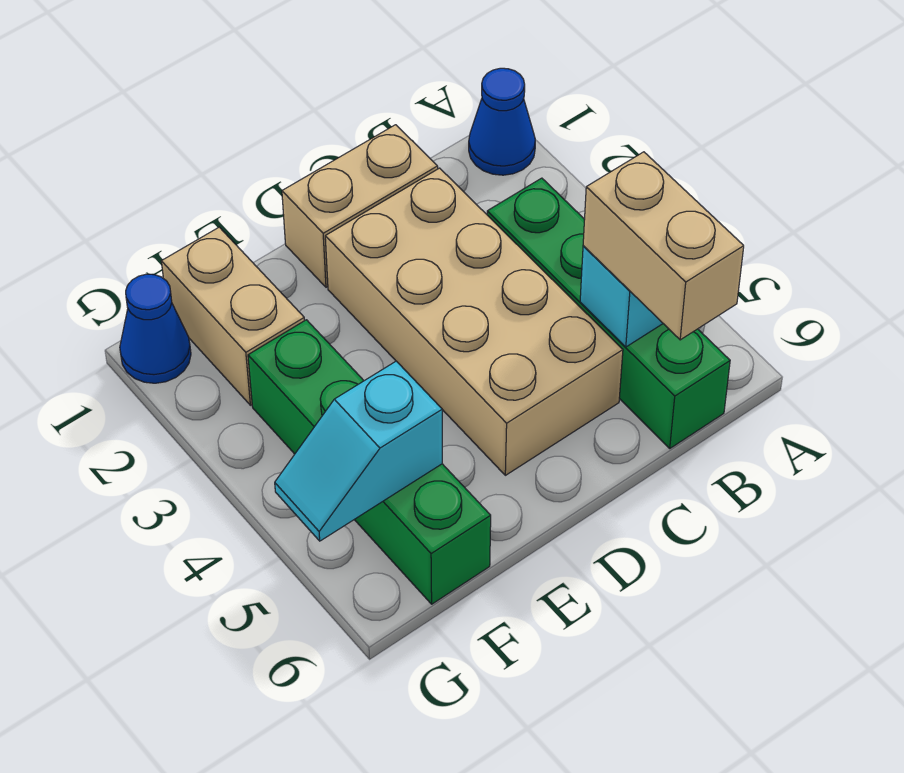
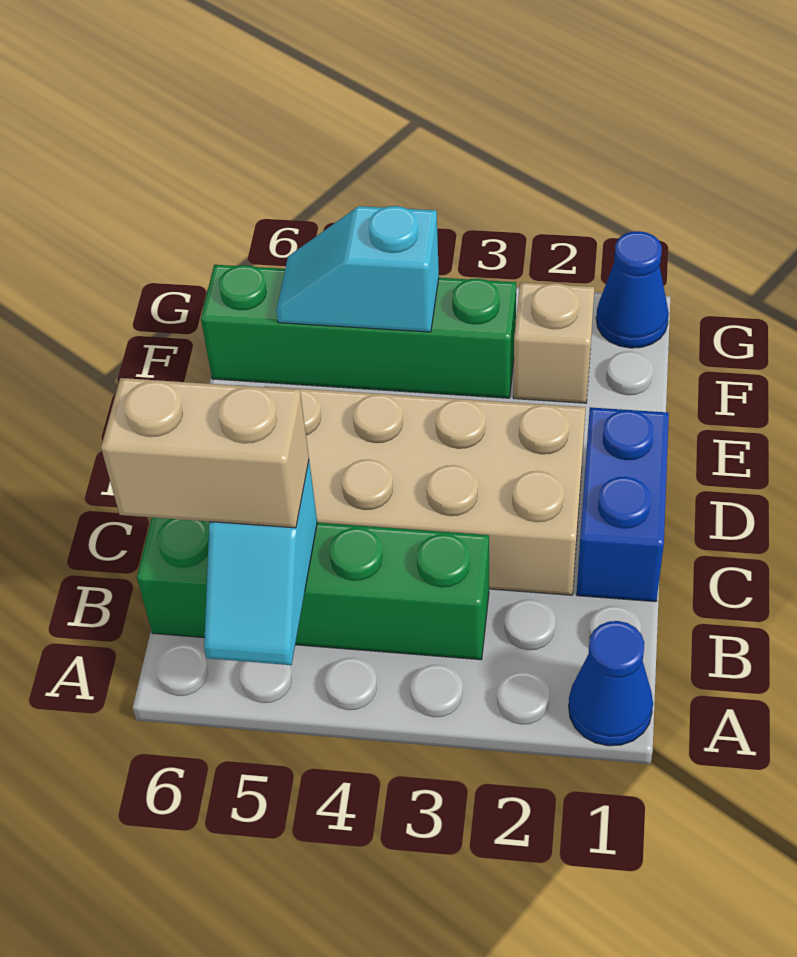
tan brick C1:D1 level 1 -> blue brick C1:D1 level 1
tan brick F1:F2 level 1 -> tan brick F2 level 1
cyan slope F5:G5 level 2 top F -> cyan slope F4:F5 level 2 top 4

